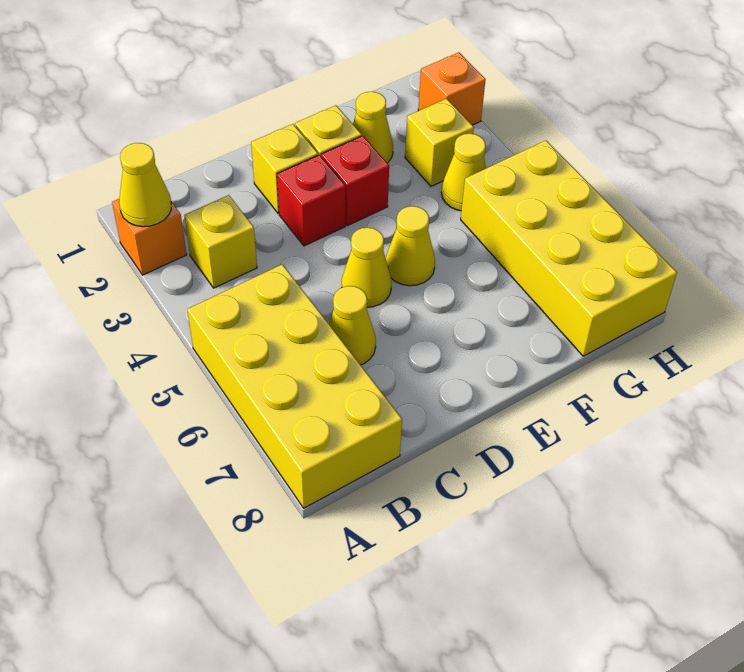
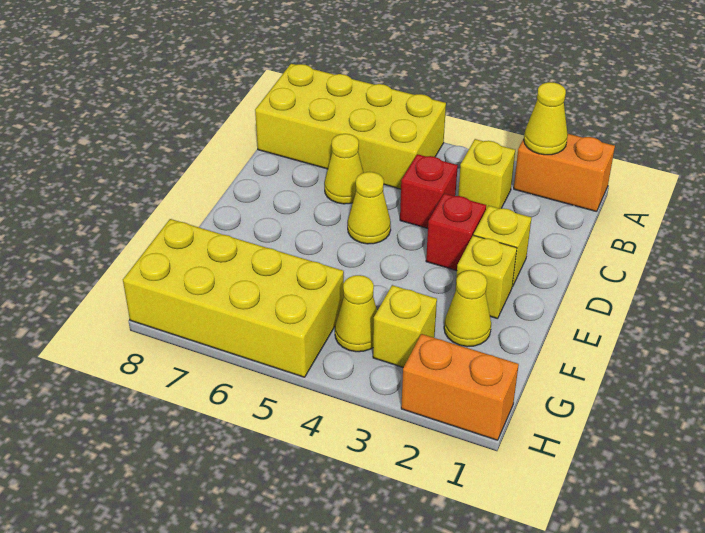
orange brick A2 level 1 -> orange brick A1:A2 level 1
red brick E3 level 1 -> red brick C4 level 1
yellow cone E5 level 1 -> none
orange brick H2 level 1 -> orange brick H1:H2 level 1

